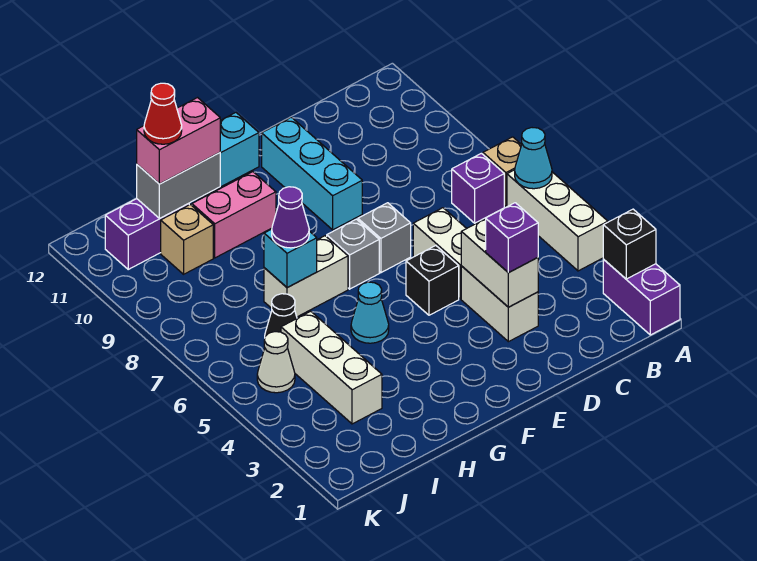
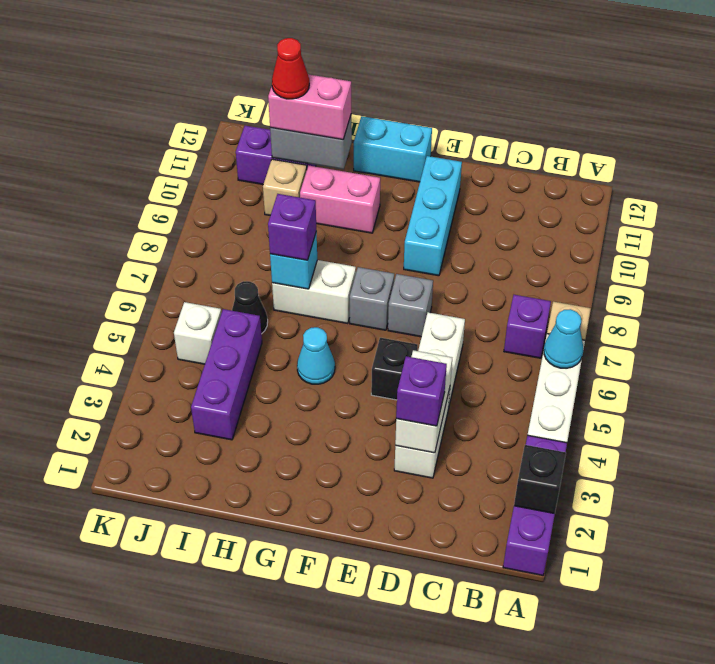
purple brick A1:A2 level 1 -> purple brick A1:A3 level 1
purple cone H7 level 3 -> purple brick H7 level 3
white brick I3:I5 level 1 -> purple brick I3:I5 level 1
white cone J5 level 1 -> white brick J5 level 1

